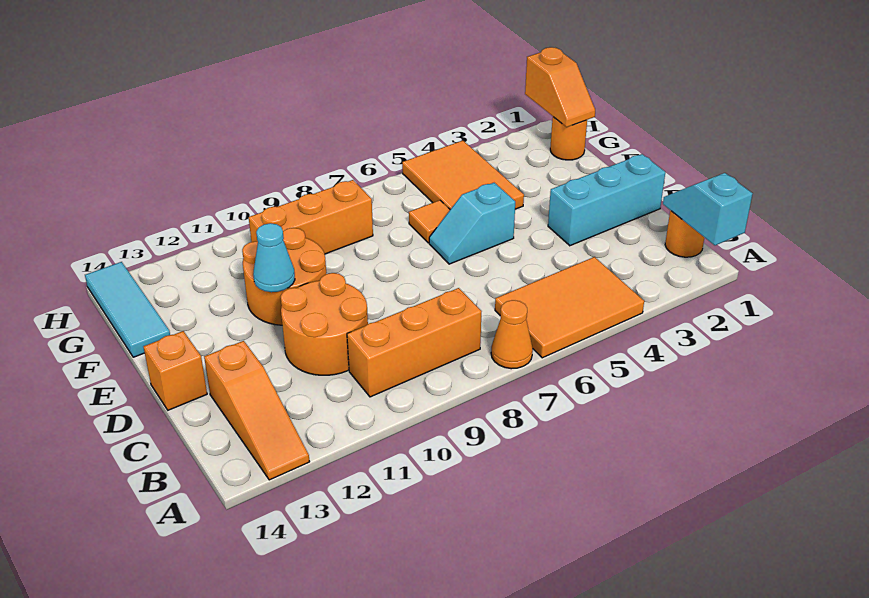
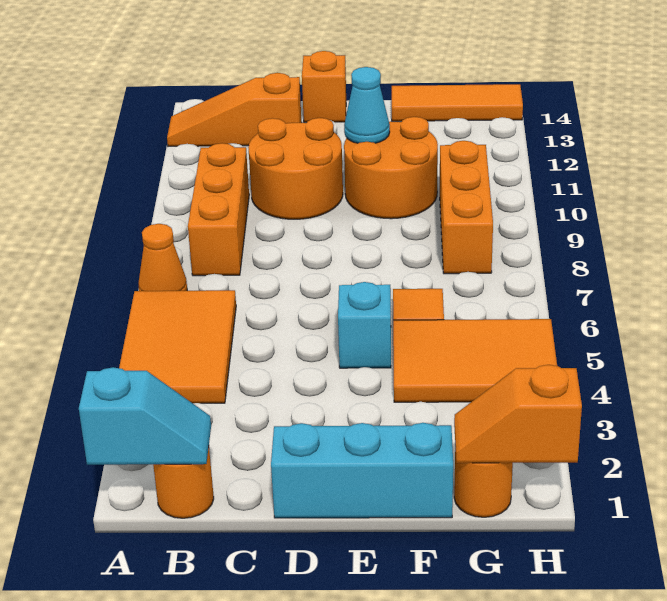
cyan brick D1:D3 level 1 -> cyan brick D1:F1 level 1
cyan tile F14:H14 level 1 -> orange tile F14:H14 level 1

